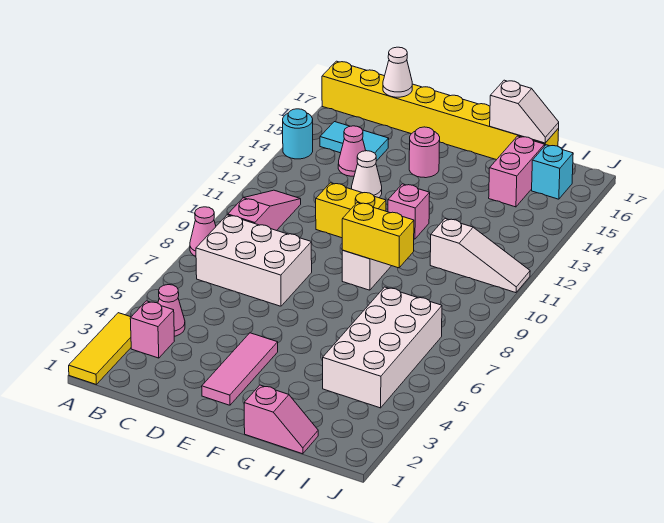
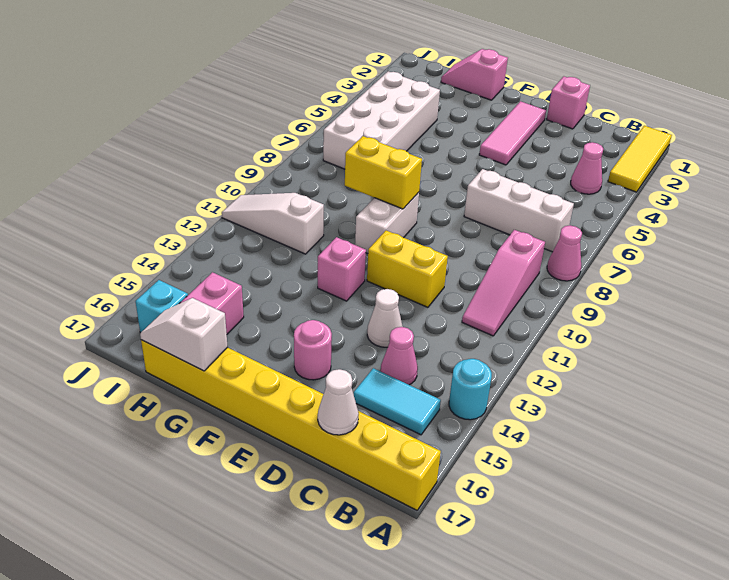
pink brick B3 level 1 -> pink brick D1 level 1
white brick B7:D8 level 1 -> white brick B7:D7 level 1

